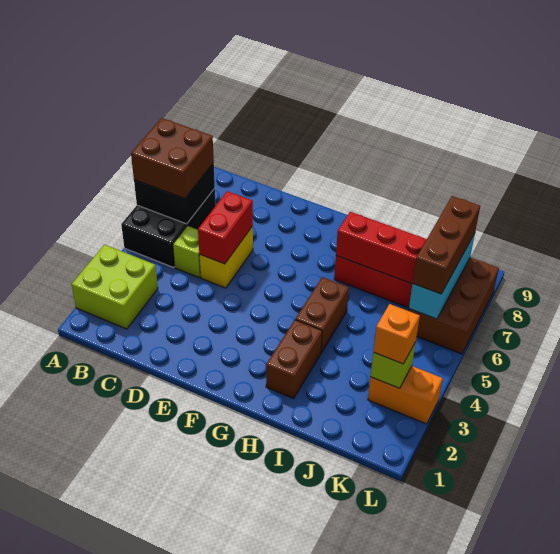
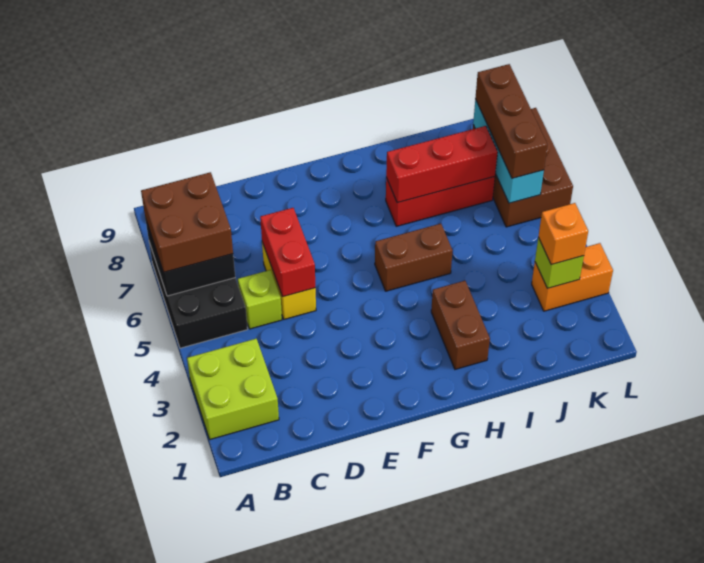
brown brick H4:H5 level 1 -> brown brick G5:H5 level 1

